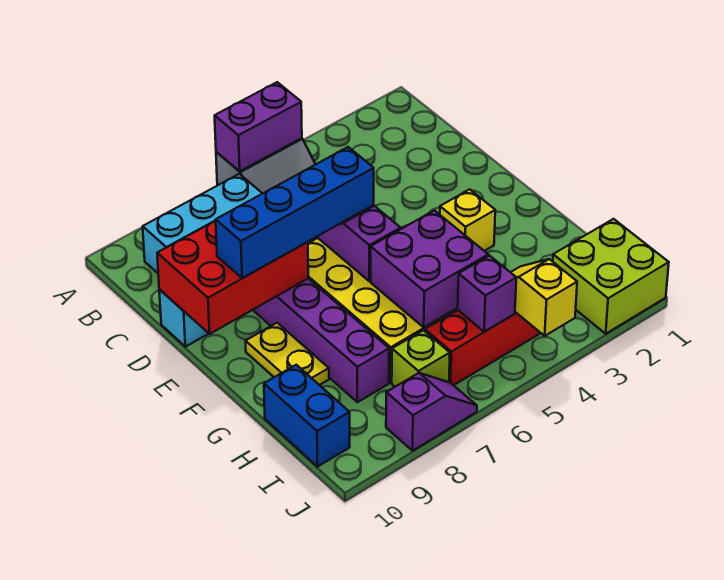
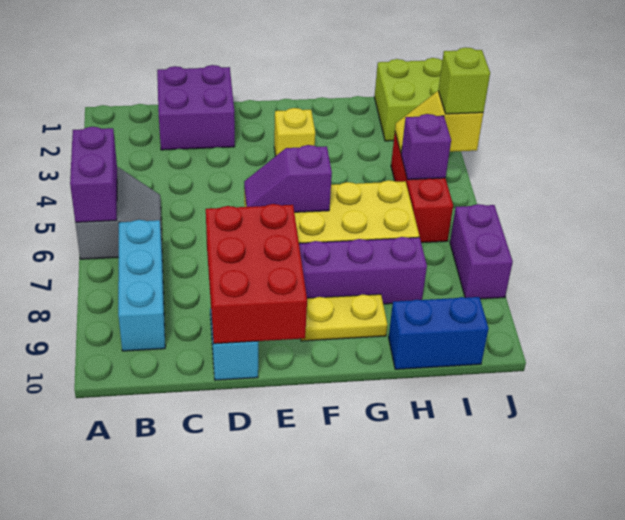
blue brick E6:E9 level 3 -> none
purple brick G5:H6 level 2 -> purple brick C1:D2 level 1
lime brick I7 level 1 -> lime brick J4 level 3
purple slope J7:J8 level 1 top 8 -> purple brick J7:J8 level 1

